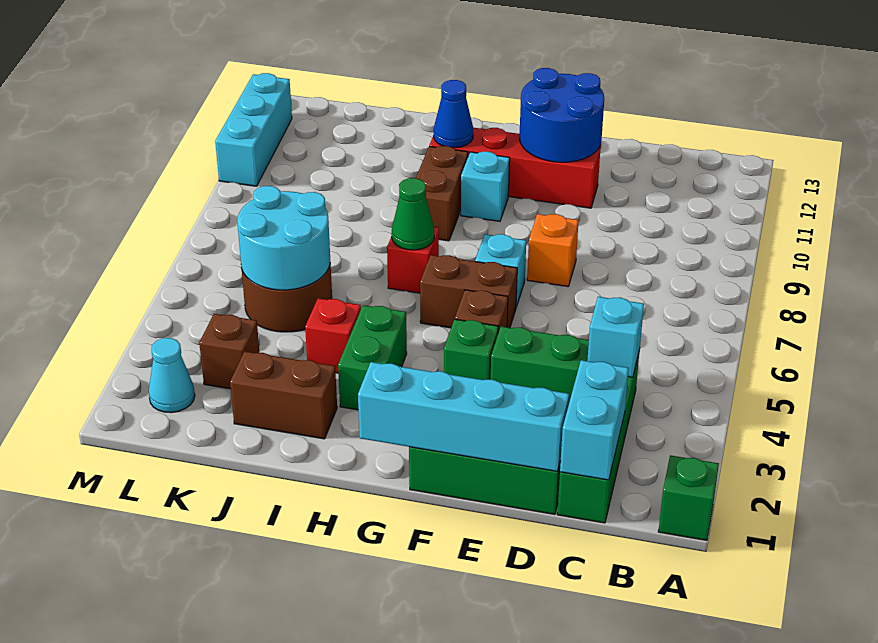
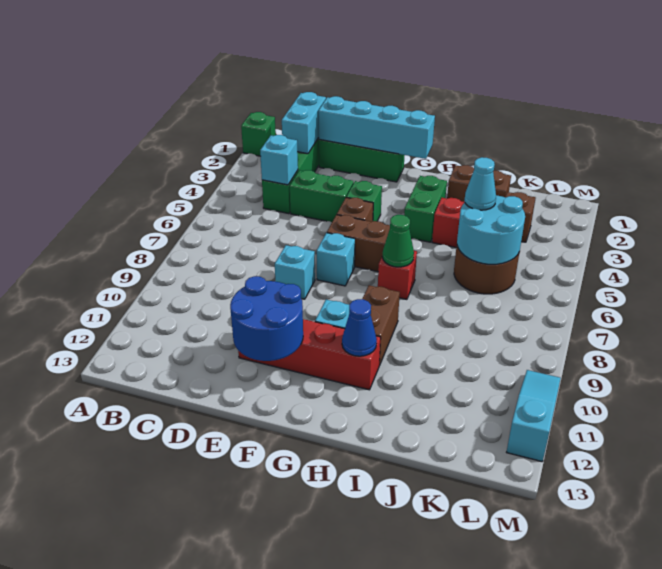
orange brick E8 level 1 -> cyan brick E8 level 1
cyan cone L2 level 1 -> cyan cone J5 level 3
cyan brick M10:M12 level 1 -> cyan slope M10:M12 level 1 top 12

